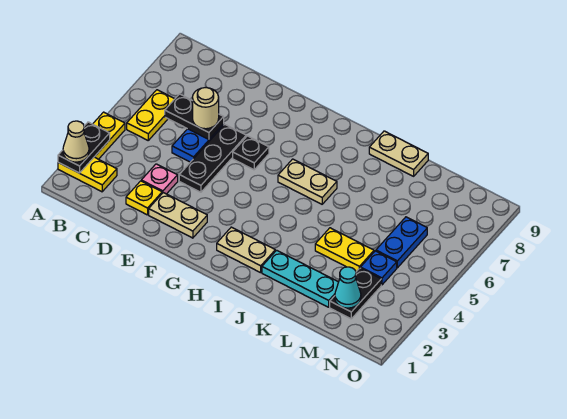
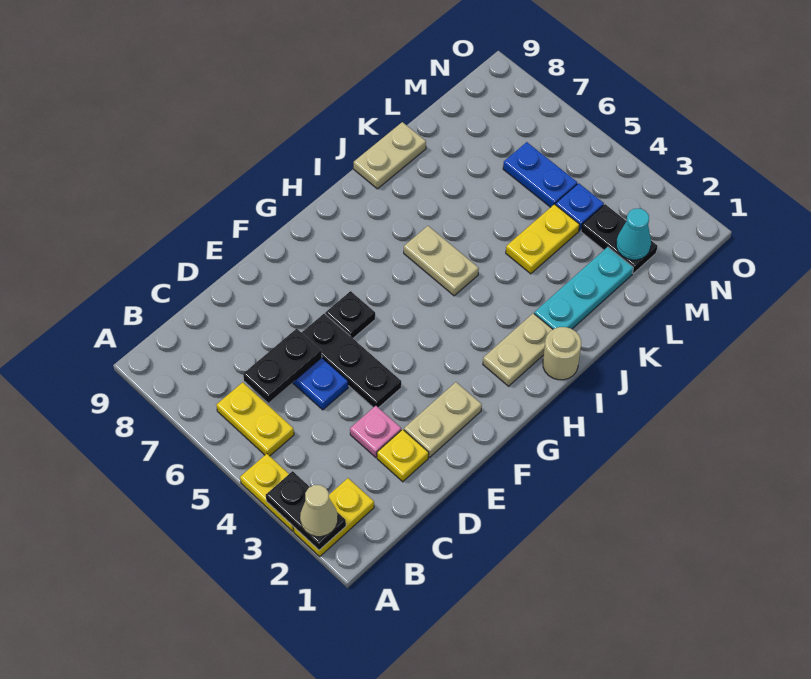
tan round brick D6 level 3 -> tan round brick I1 level 1
tan plate H6:I6 level 1 -> tan plate I5:I6 level 1

